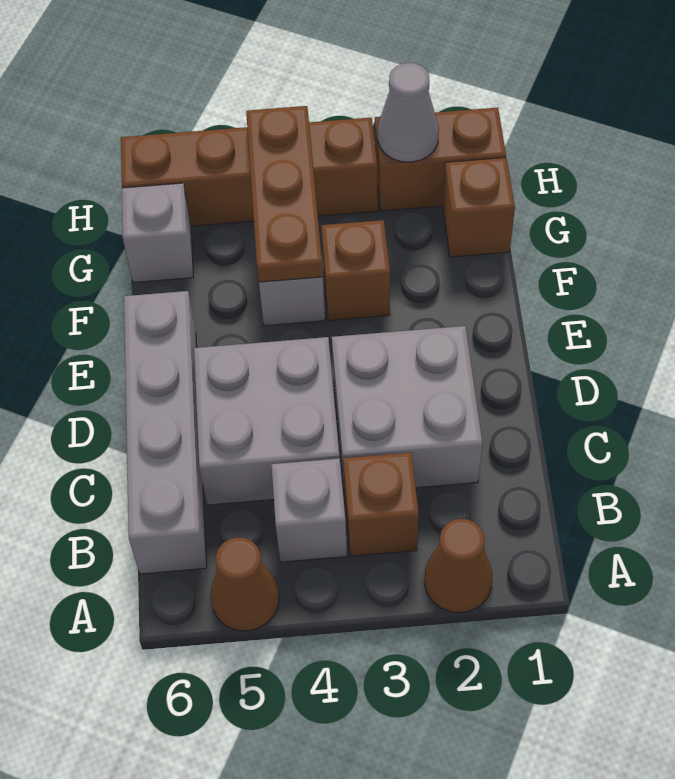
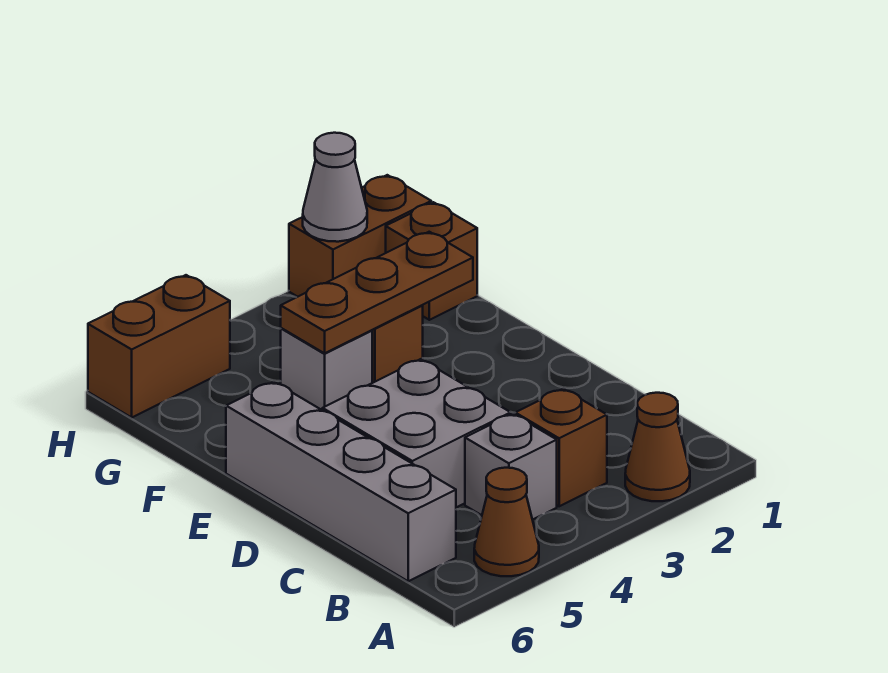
grey brick C2:D3 level 1 -> none
brown plate F4:H4 level 2 -> brown plate F2:F4 level 2
grey brick G6 level 1 -> none
brown brick H3:H6 level 1 -> brown brick H5:H6 level 1

